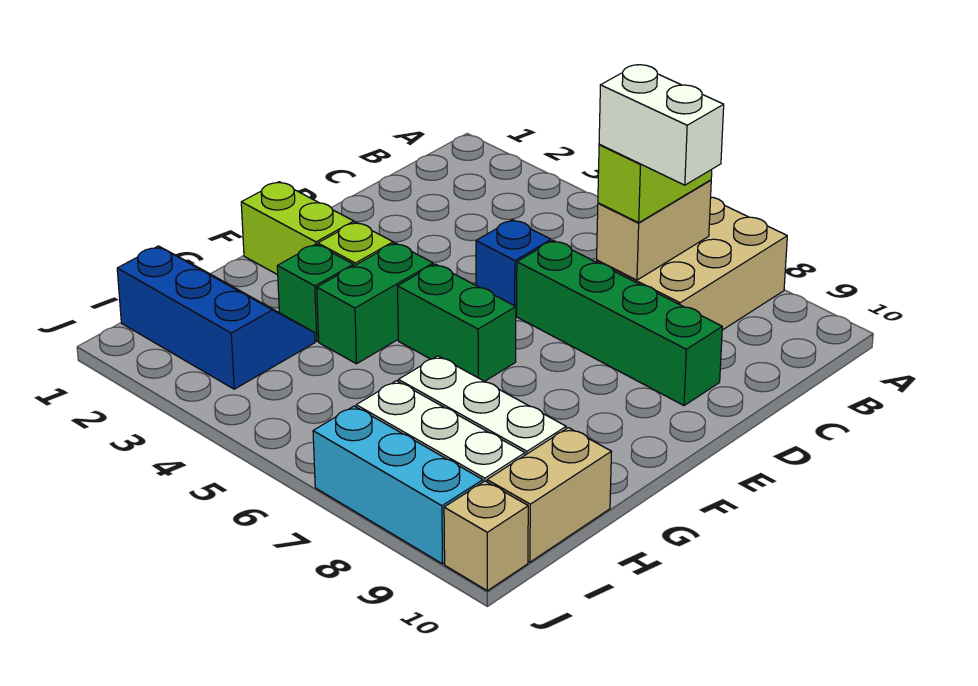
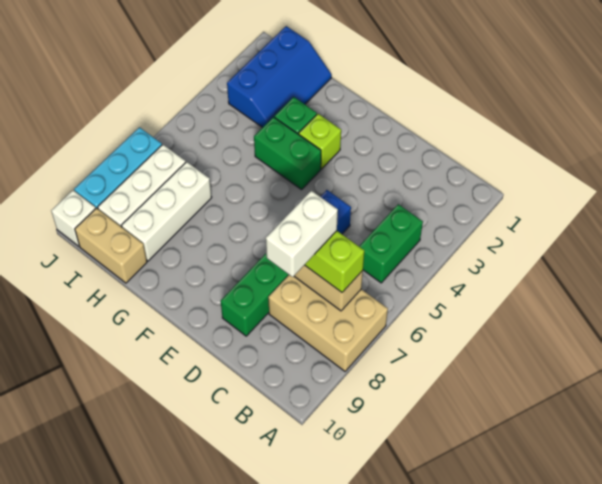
lime brick F1:F2 level 1 -> none
green brick F5:F6 level 1 -> green brick B4:B5 level 1
tan brick J10 level 1 -> white brick J10 level 1

